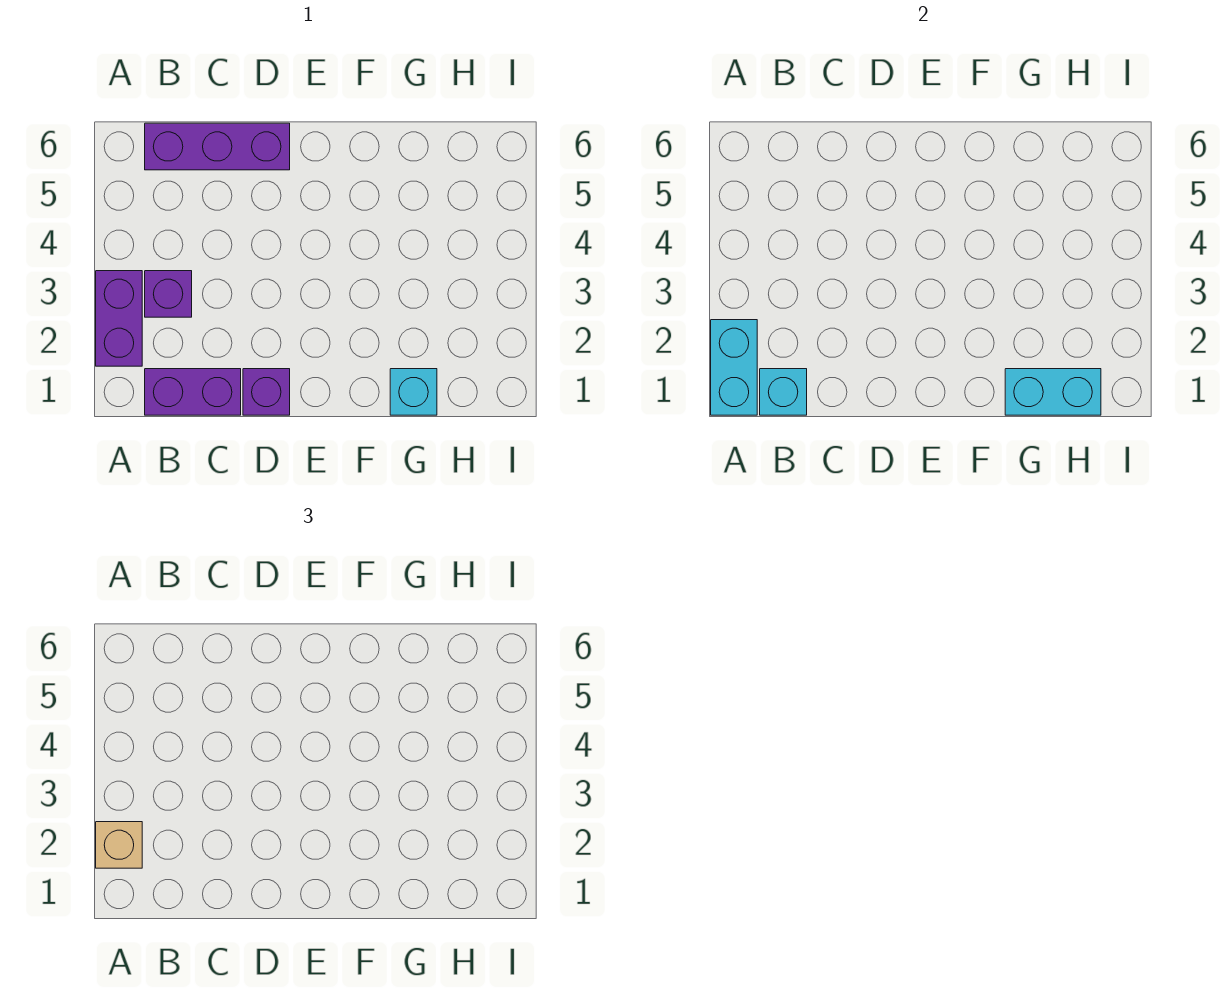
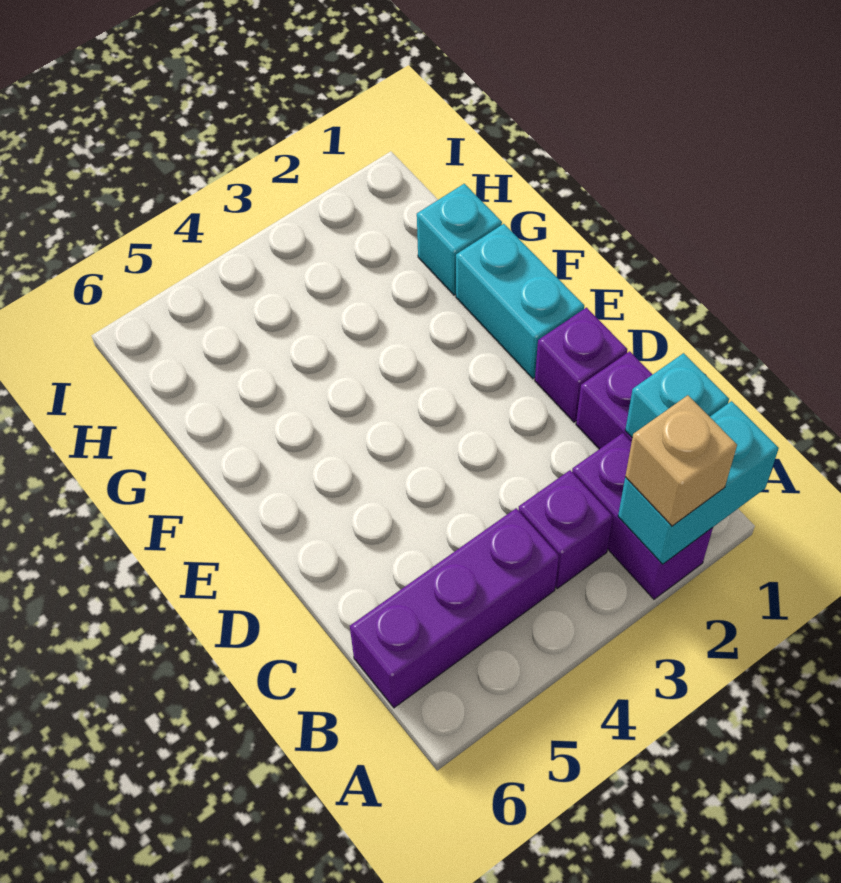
purple brick A2:A3 level 1 -> purple brick A2:B2 level 1
purple brick B6:D6 level 1 -> purple brick B4:B6 level 1
cyan brick G1:H1 level 2 -> cyan brick E1:F1 level 1

